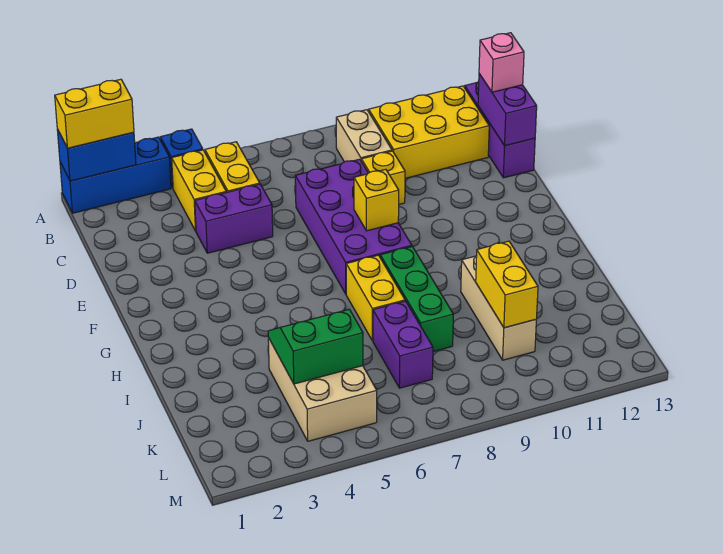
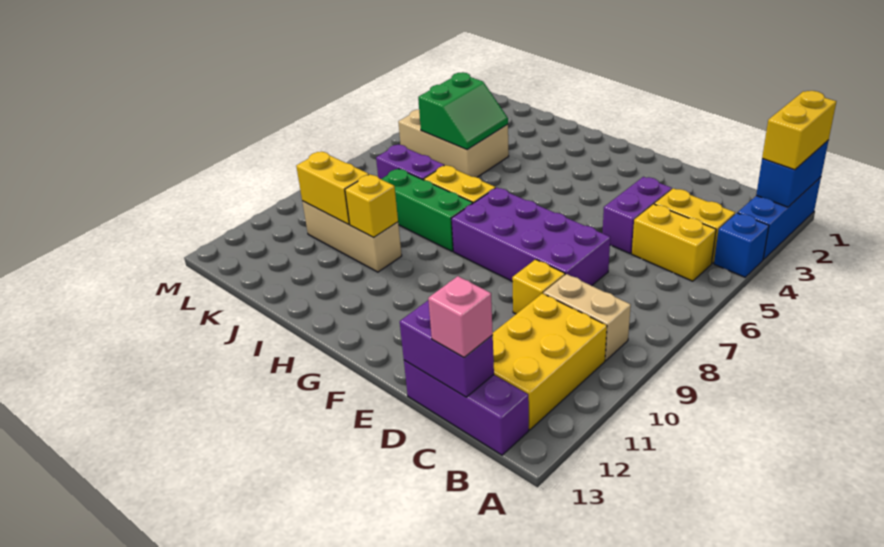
yellow brick F8 level 2 -> yellow brick I10 level 2

